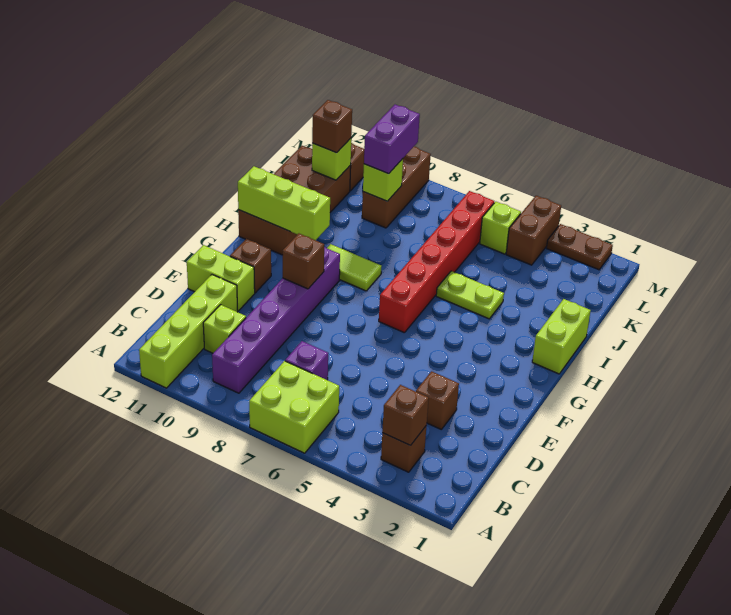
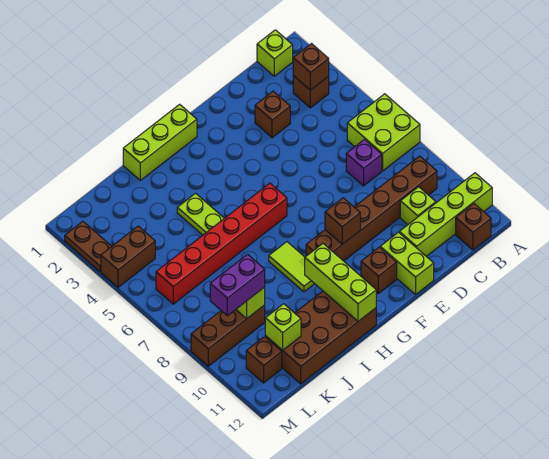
purple brick B9:G9 level 1 -> brown brick B9:G9 level 1
lime brick H1:I1 level 1 -> lime brick G1:I1 level 1
brown brick K11 level 3 -> brown brick B12 level 1
lime brick L5 level 1 -> lime brick B1 level 1

